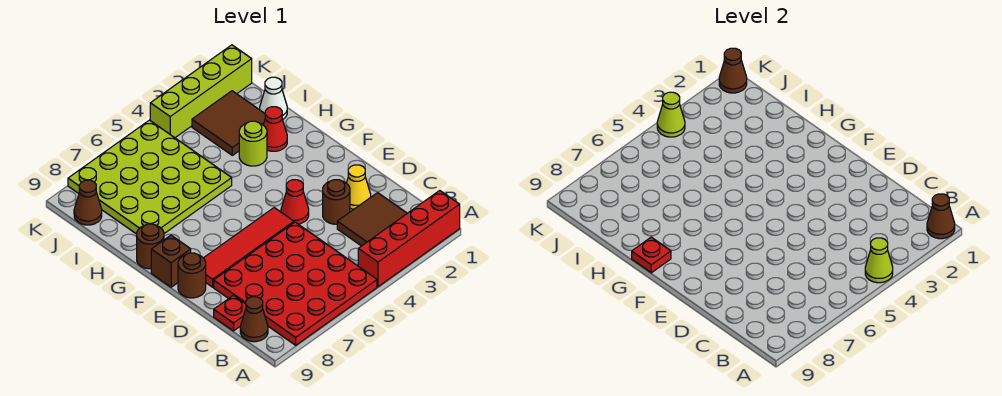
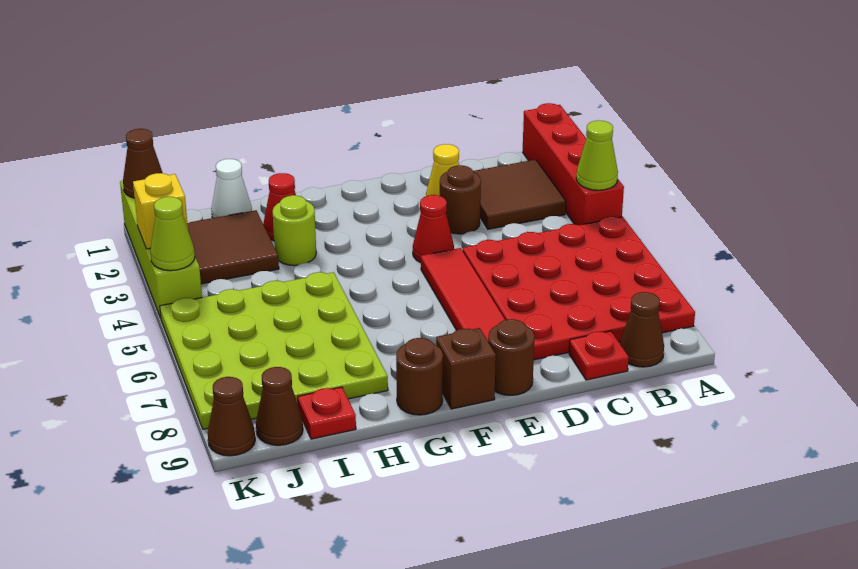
brown cone A1 level 2 -> brown cone K9 level 1
red plate G9 level 2 -> red plate I9 level 1
none -> yellow brick K3 level 2

